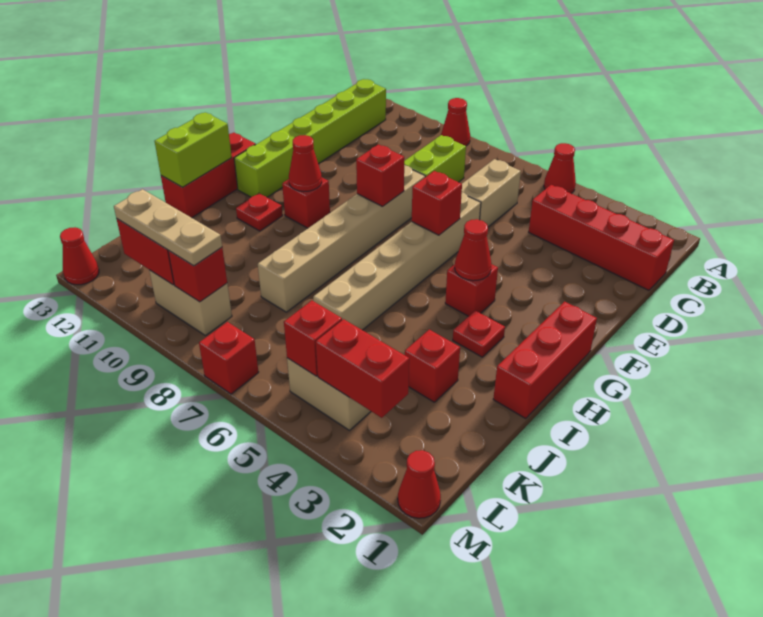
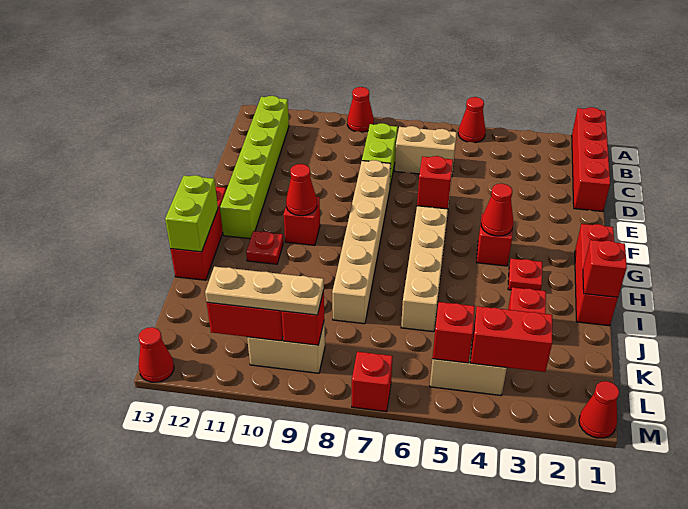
red brick C1:C4 level 1 -> red brick A1:D1 level 1
tan brick C6:D6 level 1 -> tan brick C6:C7 level 1
red brick F8 level 2 -> red brick I1 level 2

